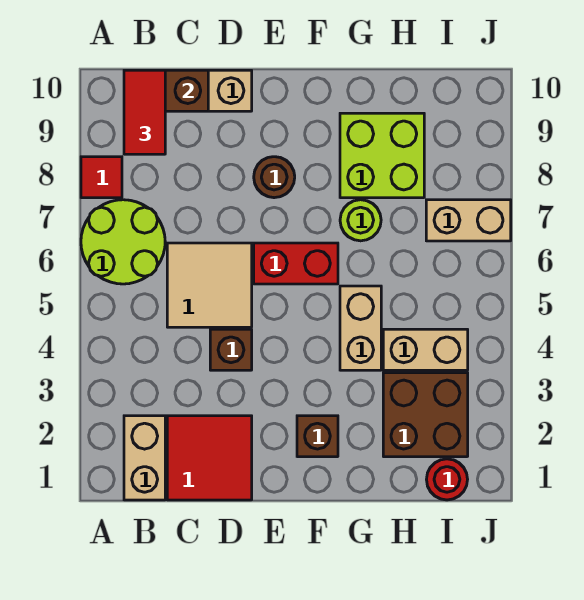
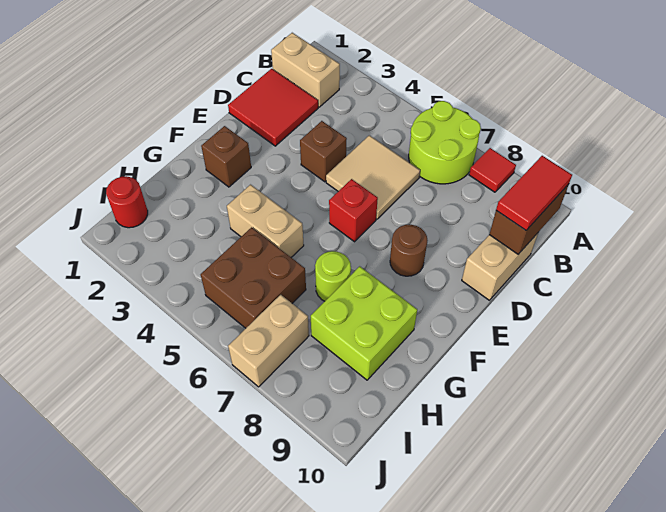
red tile B9:B10 level 3 -> red tile B10:C10 level 3
red brick E6:F6 level 1 -> red brick E6 level 1
brown brick H2:I3 level 1 -> brown brick H5:I6 level 1
tan brick H4:I4 level 1 -> none

